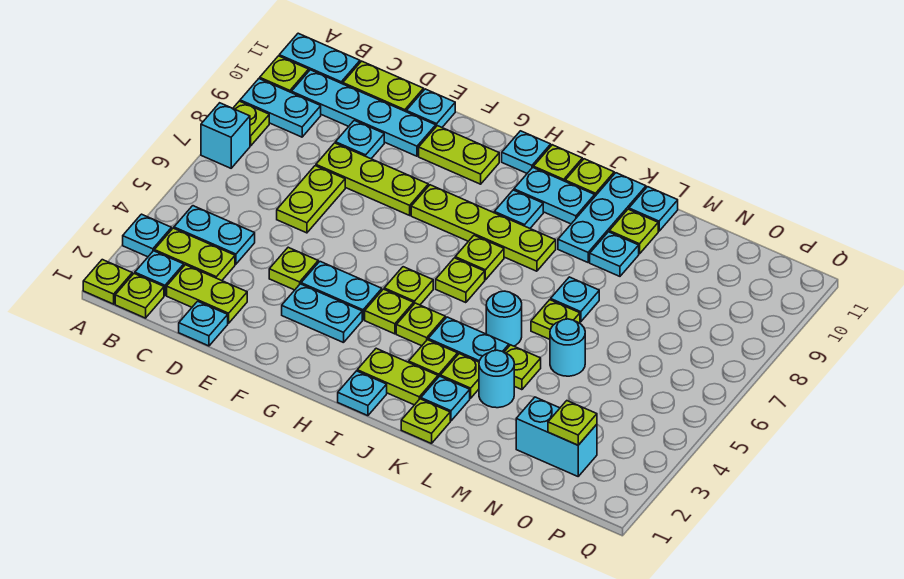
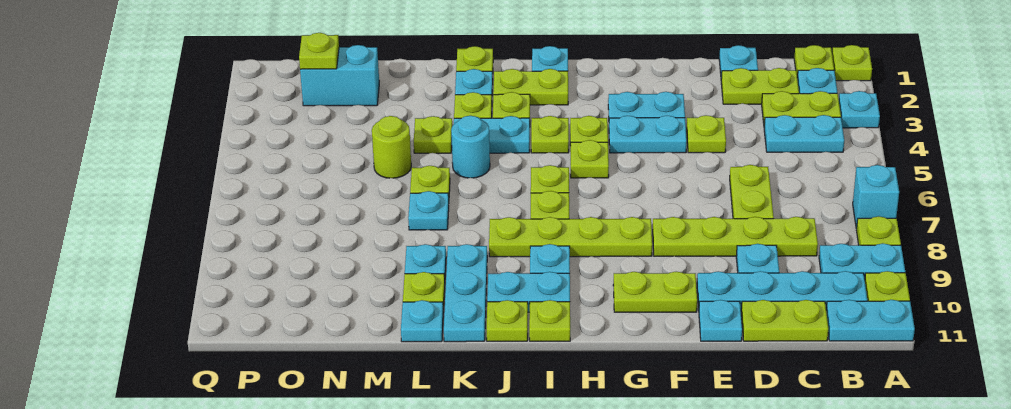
lime plate D8:F8 level 1 -> lime plate C8:F8 level 1
cyan plate H11 level 1 -> none
cyan round brick L3 level 1 -> none
cyan round brick M5 level 1 -> lime round brick M5 level 1

